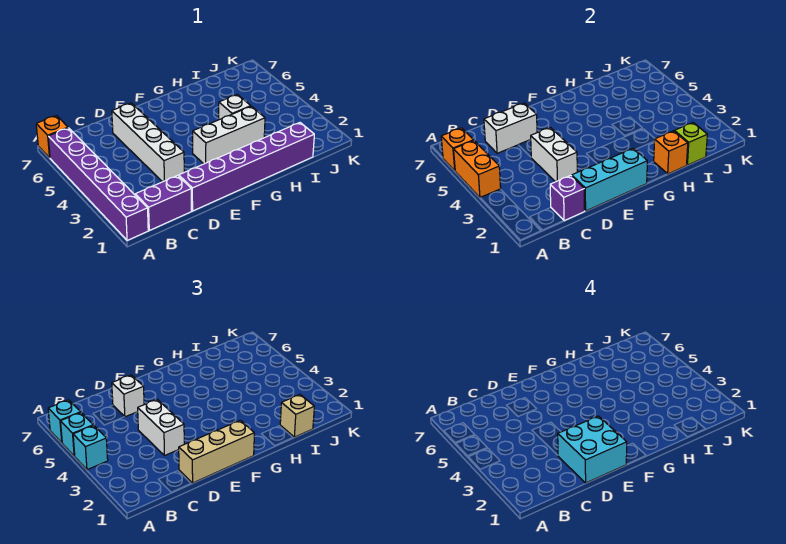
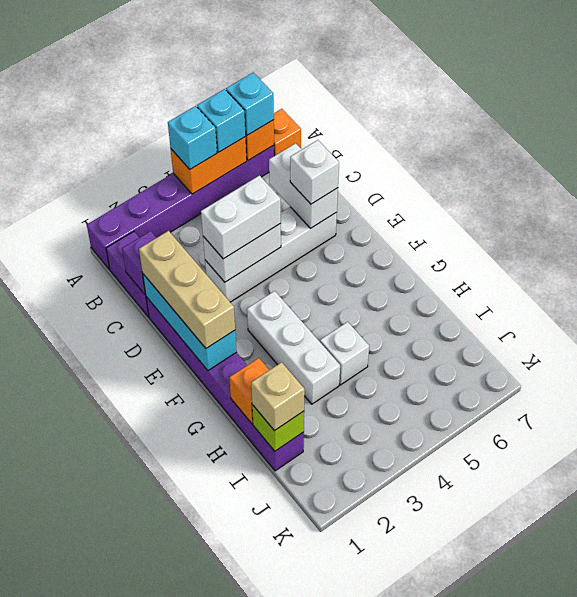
cyan brick D1:E2 level 4 -> none

